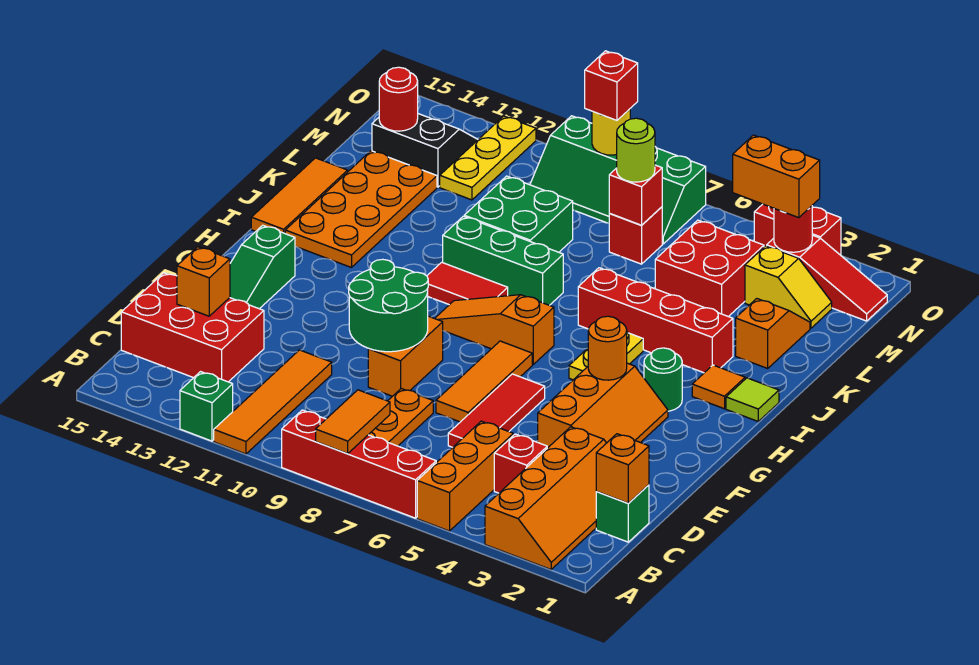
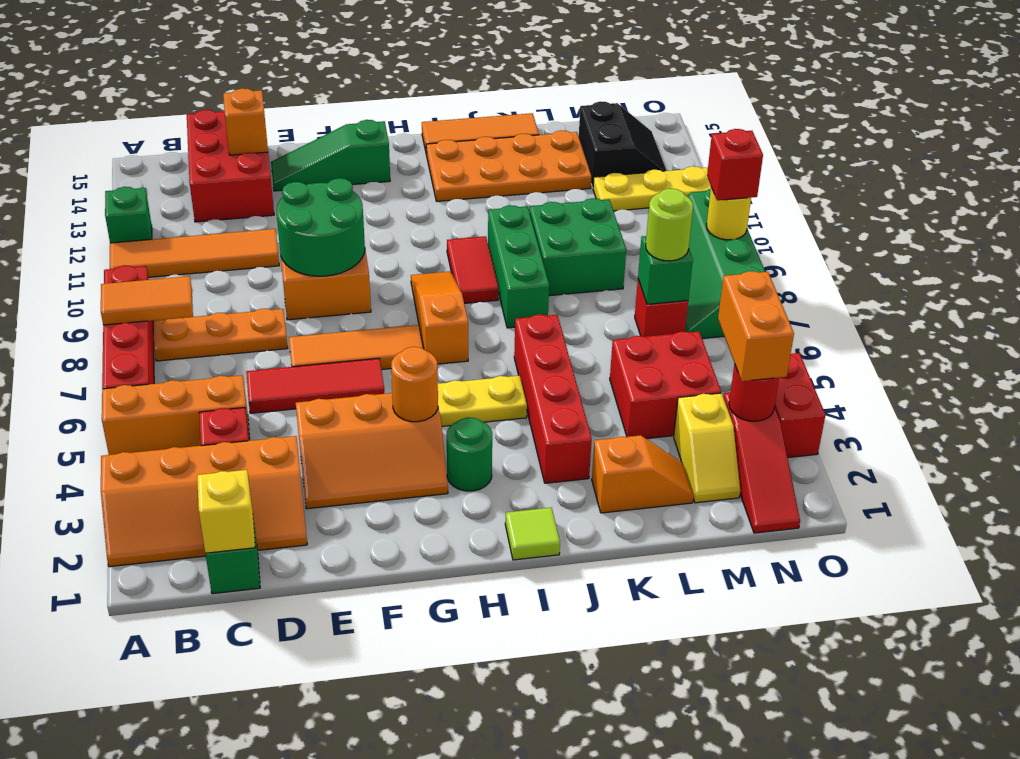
orange brick C1 level 2 -> yellow brick C1 level 2
orange tile I2 level 1 -> none
red brick M7 level 2 -> green brick M7 level 2
red round brick M14 level 2 -> none

